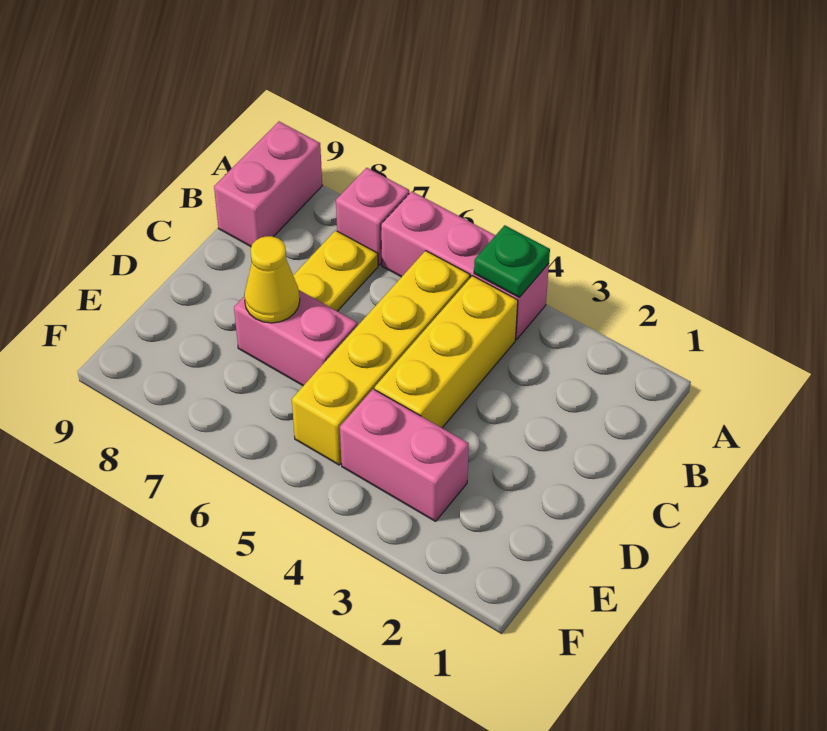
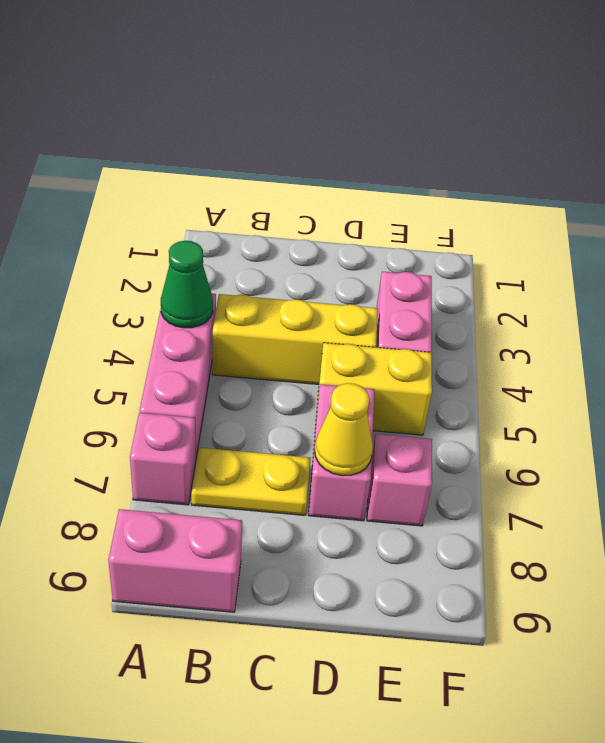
green plate A4 level 2 -> green cone A4 level 2
yellow brick B5:E5 level 1 -> yellow brick D5:E5 level 1
none -> pink brick E7 level 1

